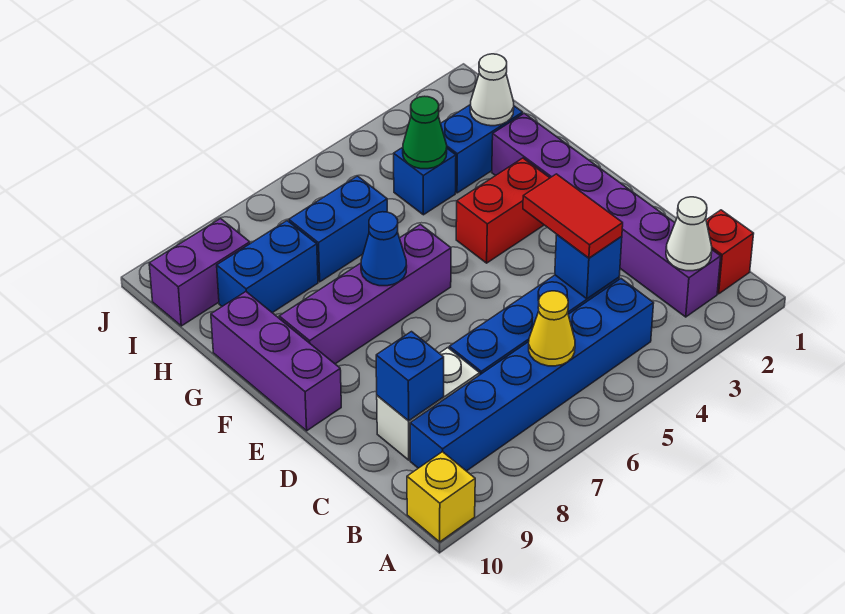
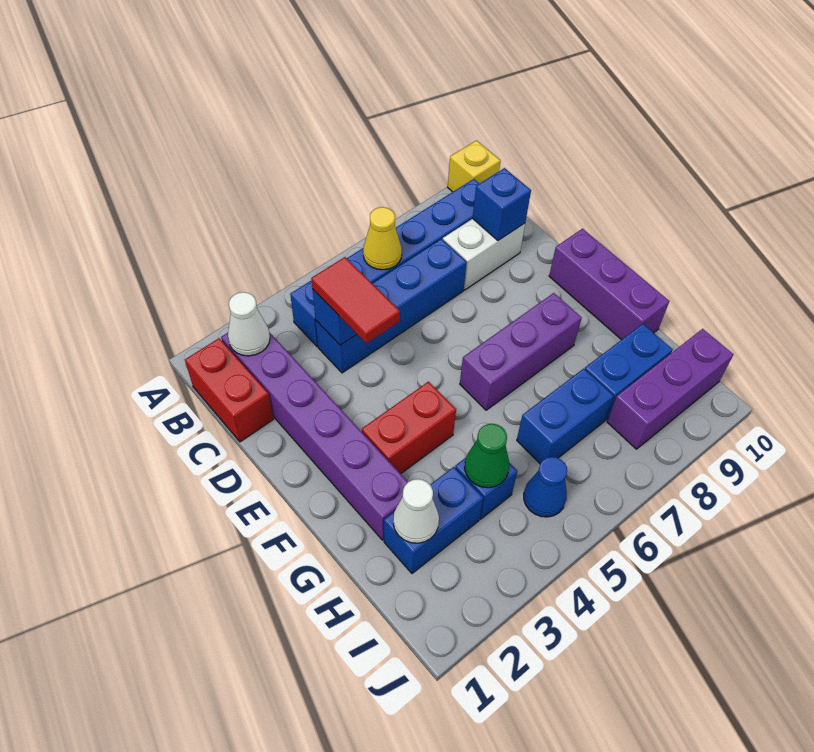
red brick B1 level 1 -> red brick B1:C1 level 1
purple brick F6:F9 level 1 -> purple brick F6:F8 level 1
blue cone F7 level 2 -> blue cone I5 level 1
purple brick I9:I10 level 1 -> purple brick I8:I10 level 1

